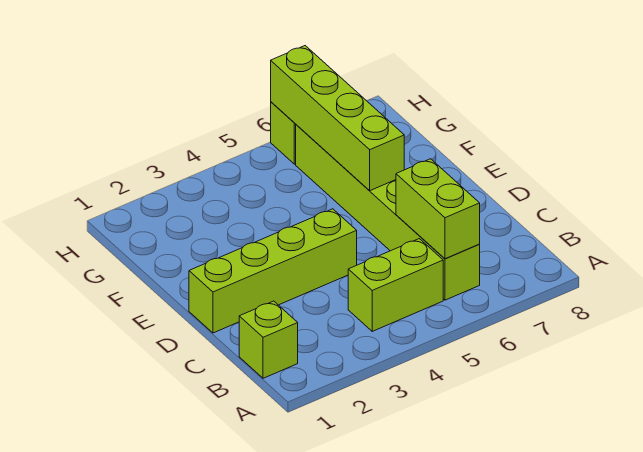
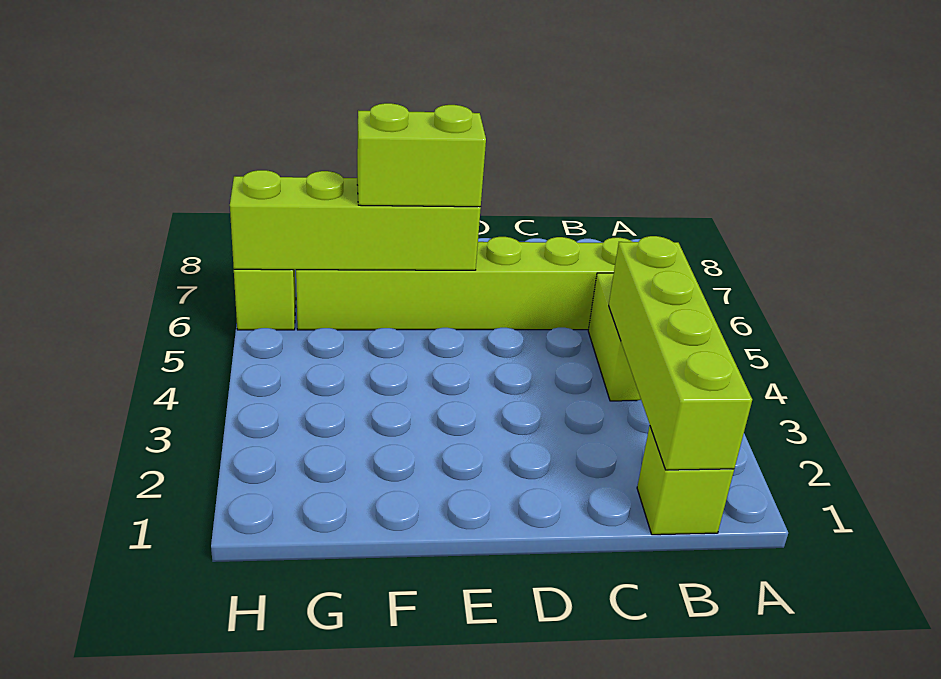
lime brick B6:C6 level 2 -> lime brick E6:F6 level 3
lime brick D1:D4 level 1 -> lime brick B1:B4 level 2

